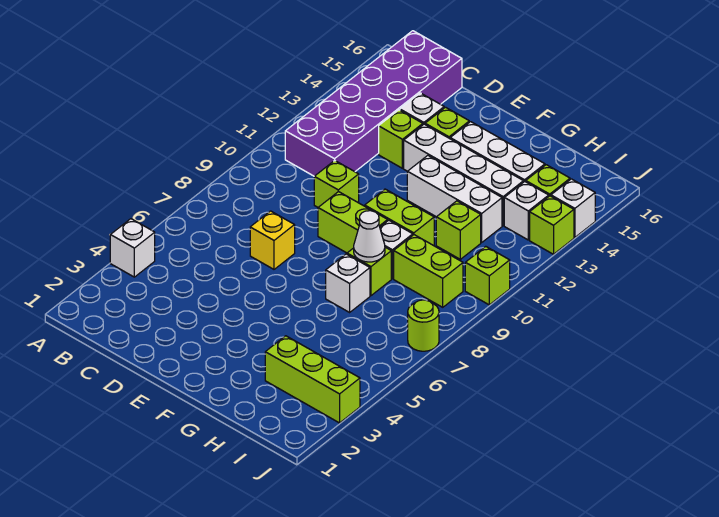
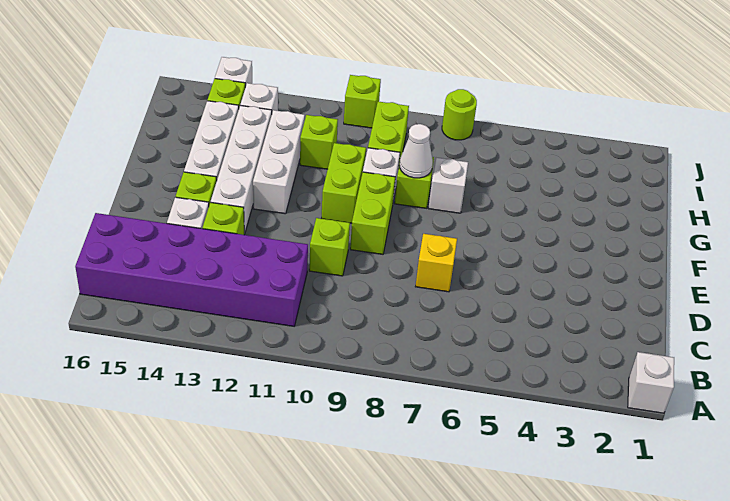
white brick A4 level 1 -> white brick A1 level 1
lime brick H3:J3 level 1 -> none
lime brick J13 level 1 -> none

